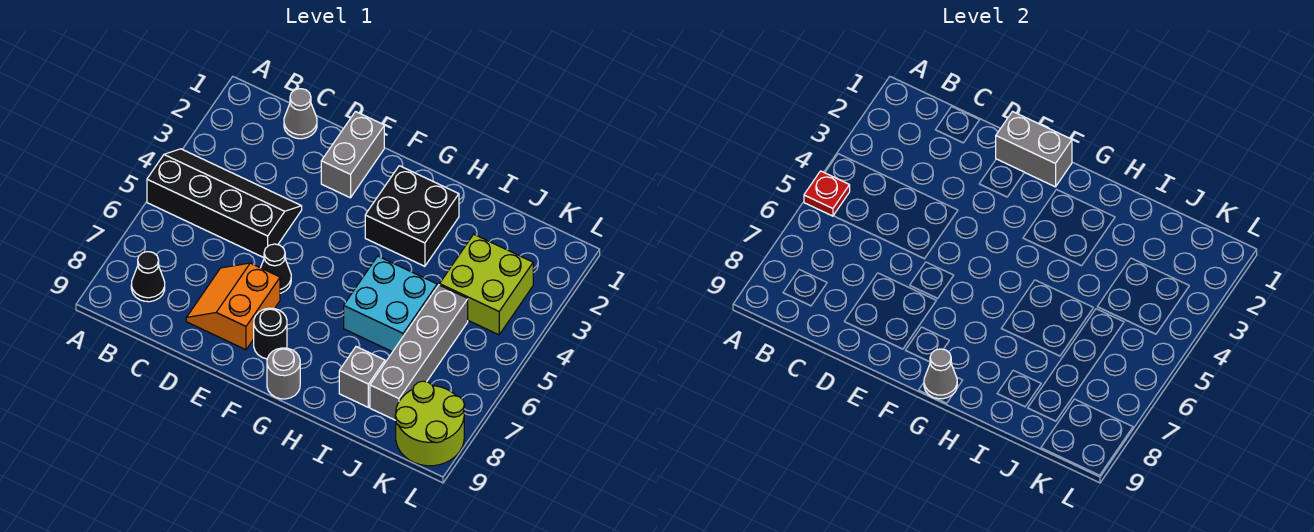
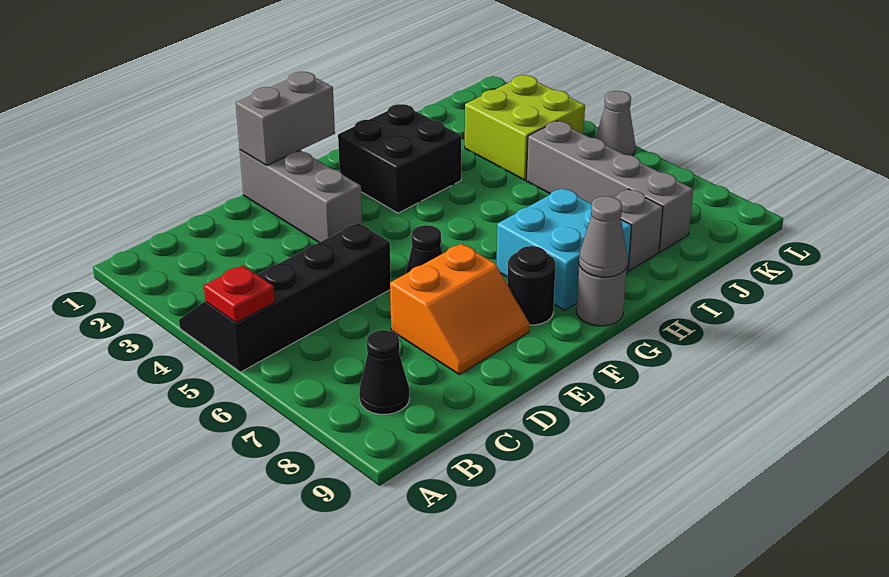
grey cone C1 level 1 -> grey cone L5 level 1
orange slope D7:E8 level 1 top E -> orange slope D7:E8 level 1 top 7
grey brick E1:E2 level 1 -> grey brick E1:E3 level 1
cyan brick H5:I6 level 1 -> cyan brick G7:H8 level 1
lime round brick K8:L9 level 1 -> none

